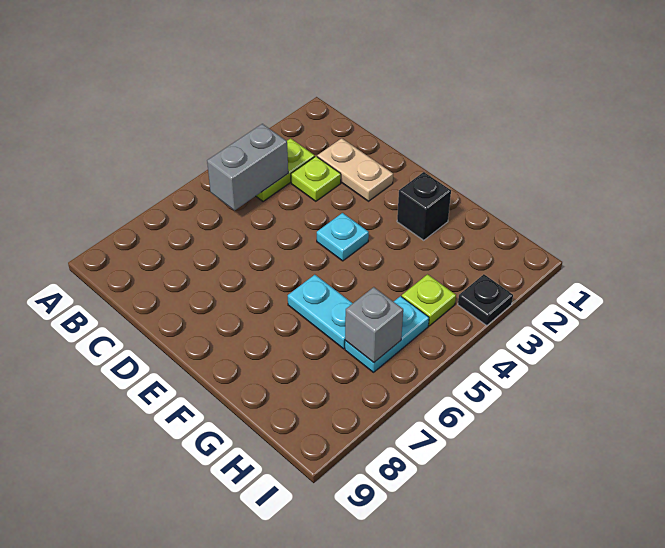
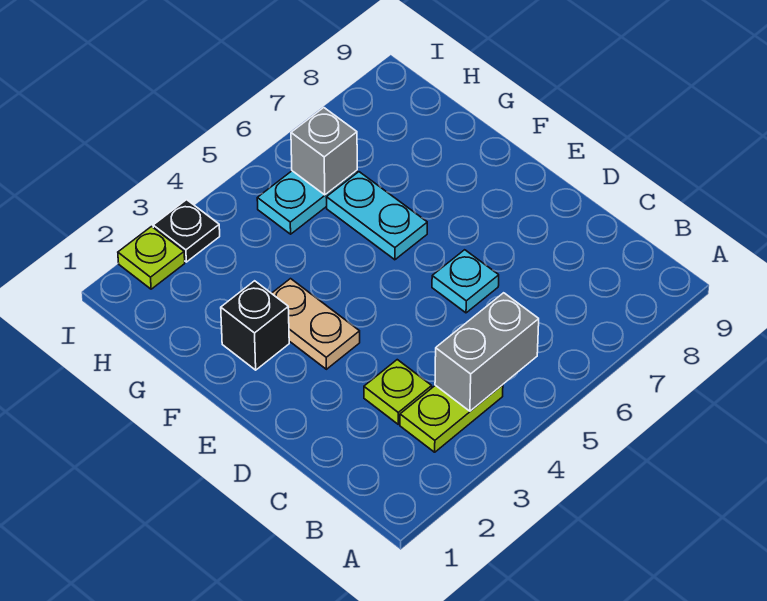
tan plate C2:D2 level 1 -> tan plate E3:F3 level 1
cyan plate E4 level 1 -> cyan plate D6 level 1
lime plate H4 level 1 -> lime plate I2 level 1

